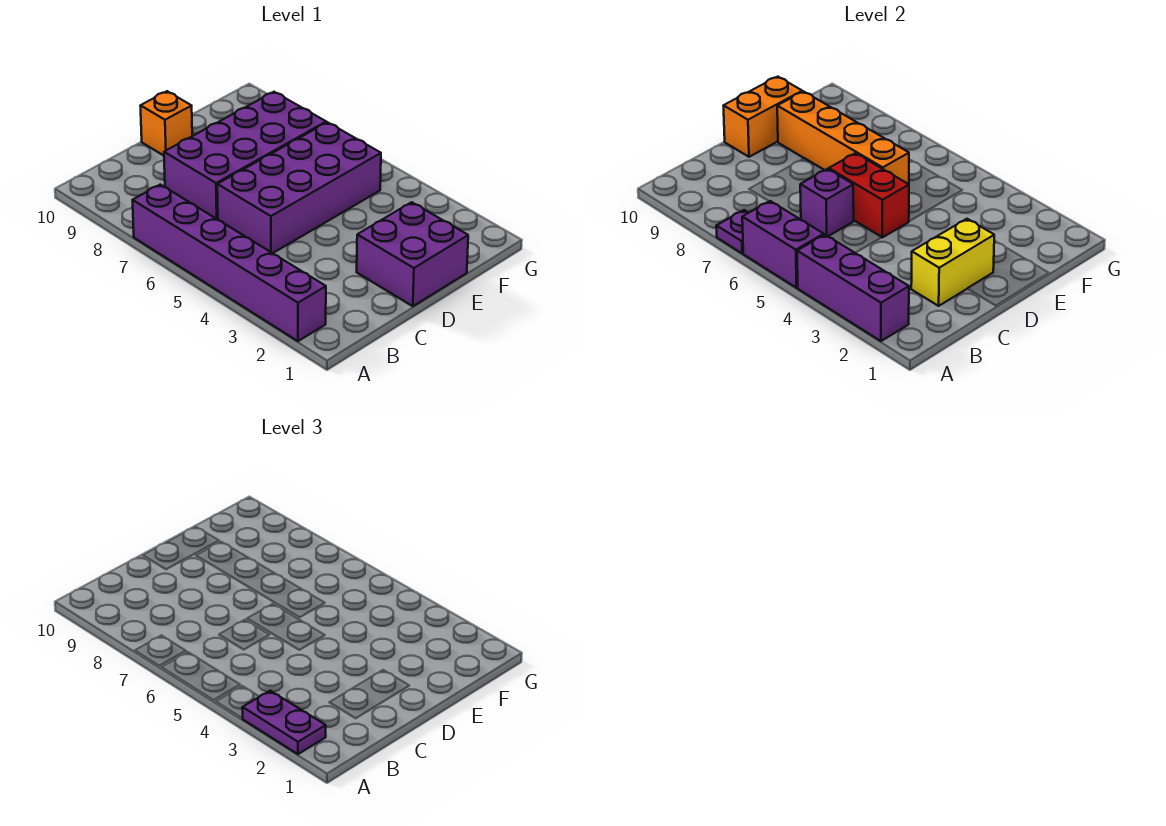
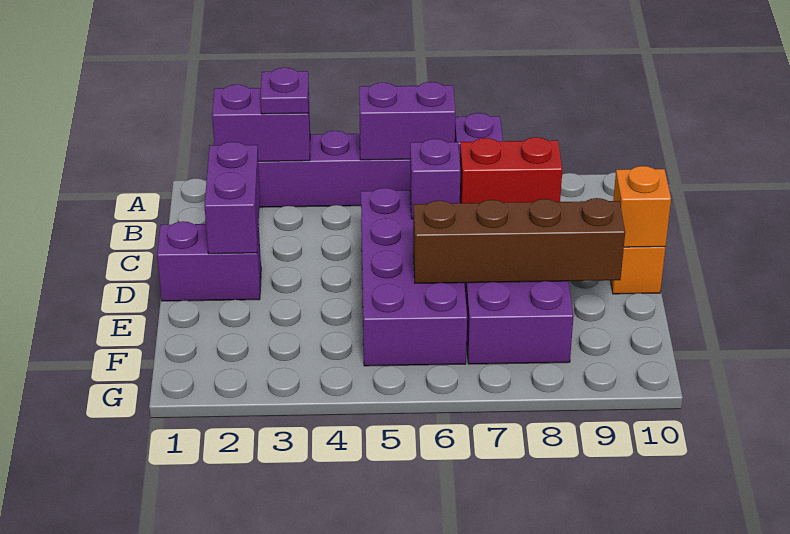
purple brick A2:A4 level 2 -> purple brick A2:A3 level 2
purple plate A2:A3 level 3 -> purple plate A3 level 3
yellow brick C2:D2 level 2 -> purple brick C2:D2 level 2
purple brick D1:E2 level 1 -> purple brick D1:D2 level 1
red brick D5:D6 level 2 -> red brick C7:C8 level 2
orange brick D10:E10 level 2 -> orange brick D10 level 2
orange brick E6:E9 level 2 -> brown brick E6:E9 level 2

